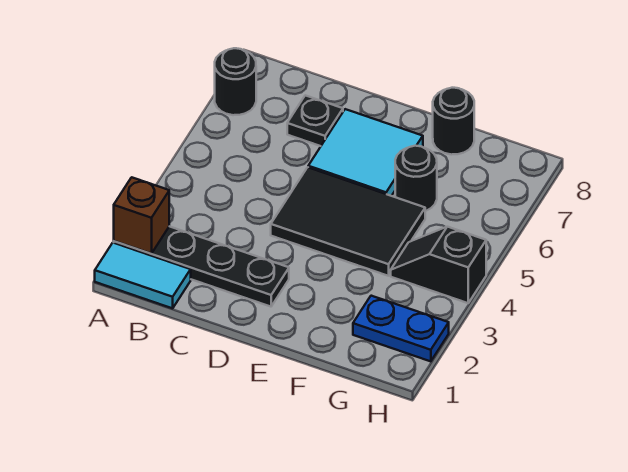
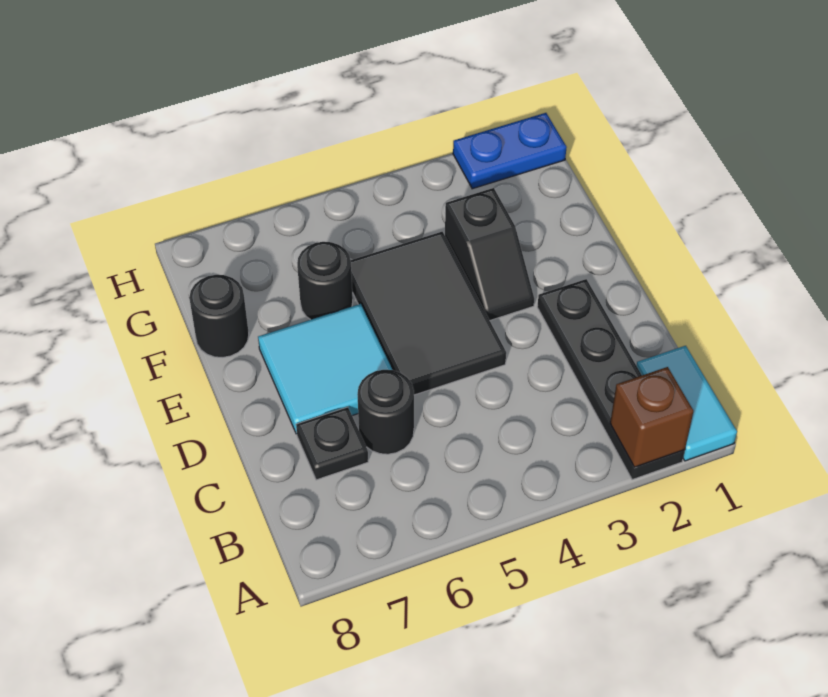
black round brick A7 level 1 -> black round brick C6 level 1
blue plate G2:H2 level 1 -> blue plate H1:H2 level 1
black slope G4:H4 level 1 top H -> black slope E3:F3 level 1 top F

